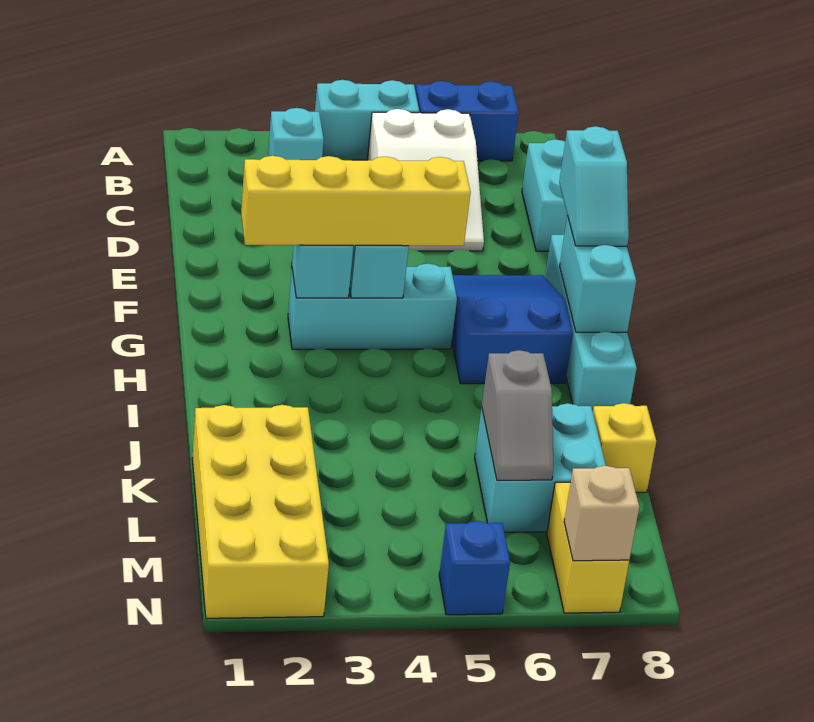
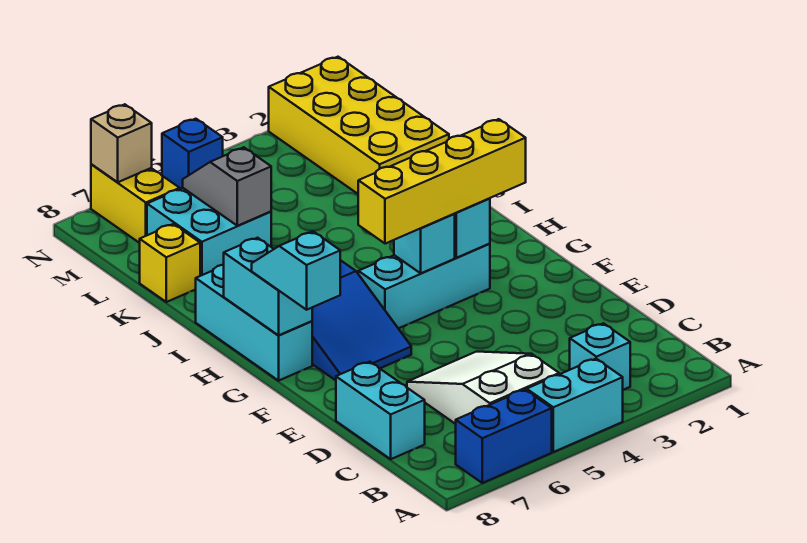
cyan brick F8:I8 level 1 -> cyan brick G8:I8 level 1

